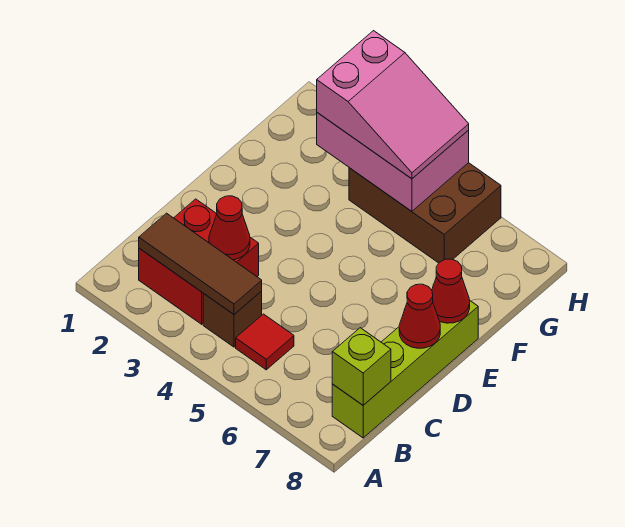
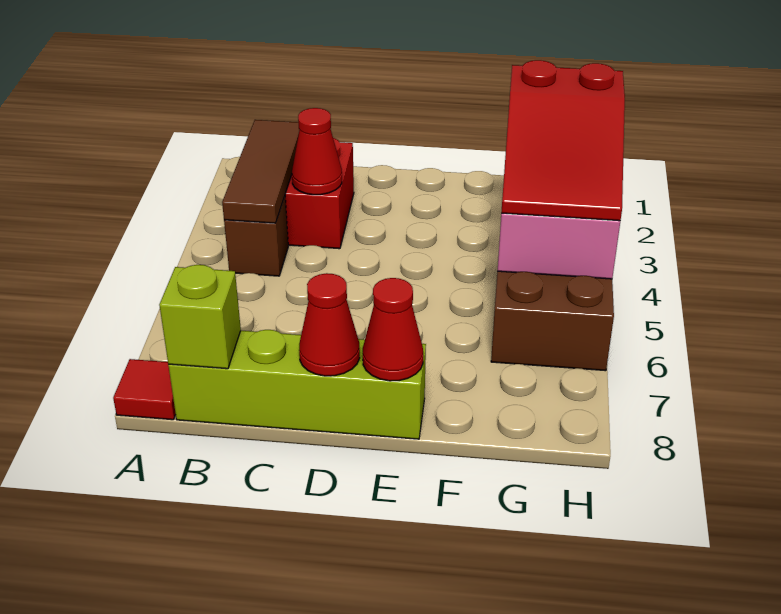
red tile B5 level 1 -> red tile A8 level 1
pink slope G3:H5 level 3 top 3 -> red slope G3:H5 level 3 top 3

